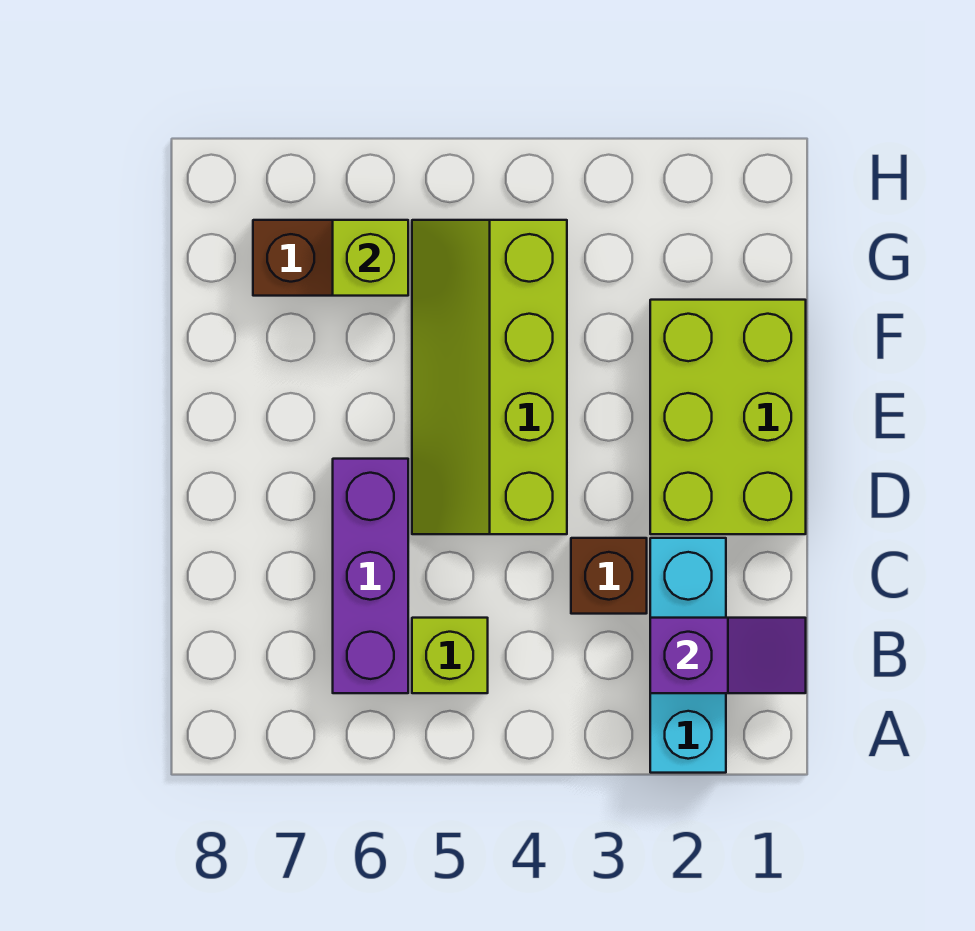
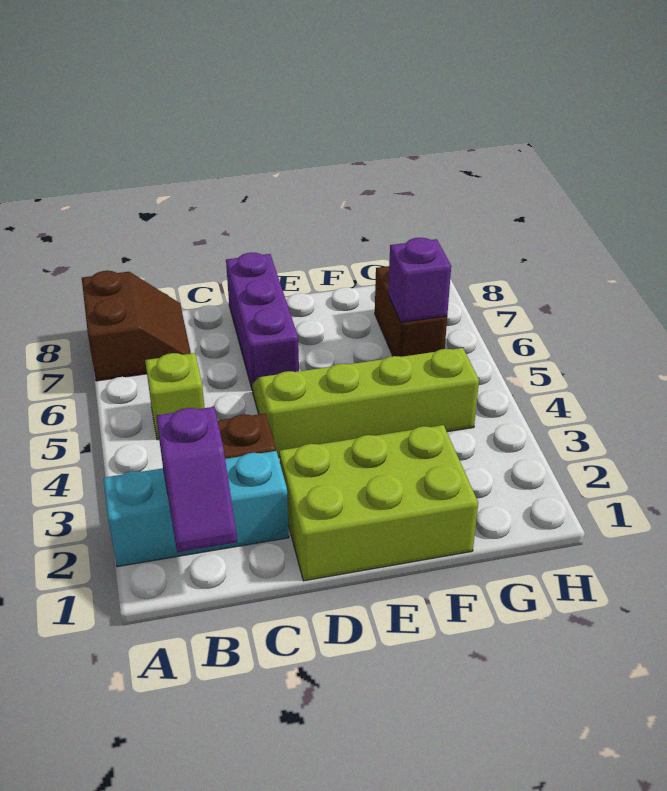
none -> brown slope A7:B8 level 1 top A
purple brick B6:D6 level 1 -> purple brick D6:D8 level 1
lime brick G6 level 2 -> purple brick G6 level 2

